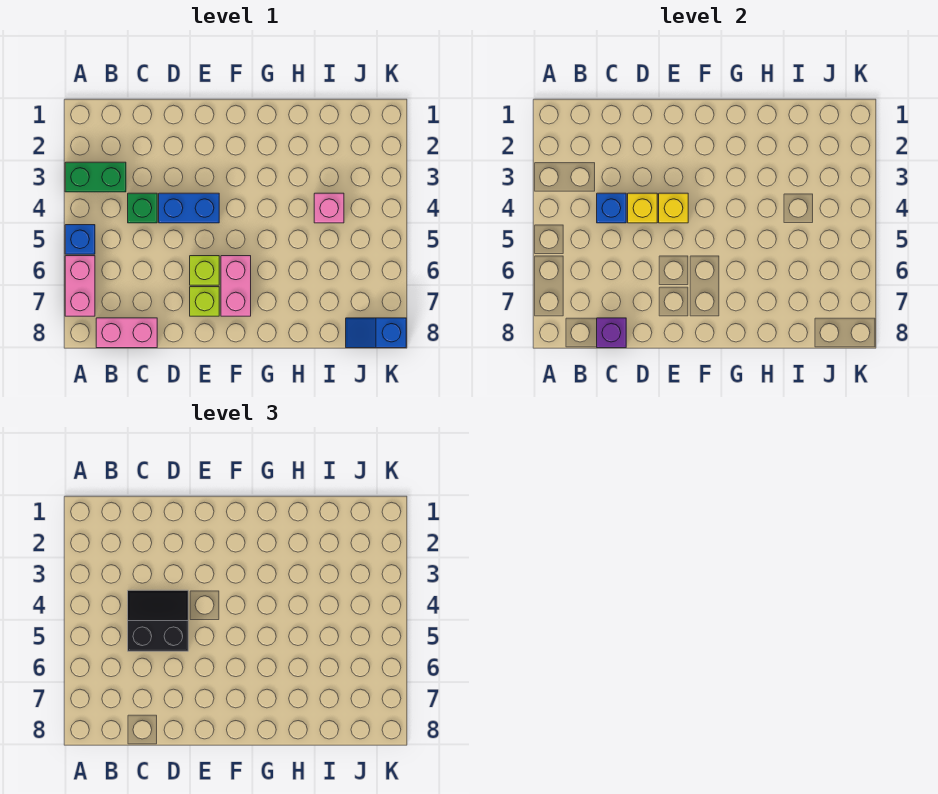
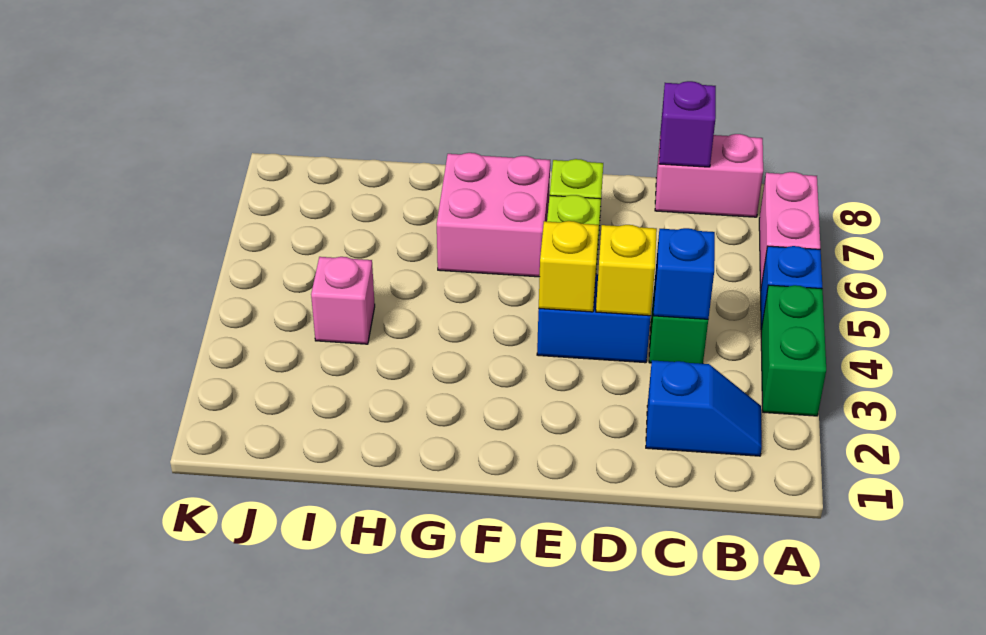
green brick A3:B3 level 1 -> green brick A3:A4 level 1
black slope C4:D5 level 3 top 5 -> none
pink brick F6:F7 level 1 -> pink brick F6:G7 level 1
blue slope J8:K8 level 1 top K -> blue slope B2:C2 level 1 top C

